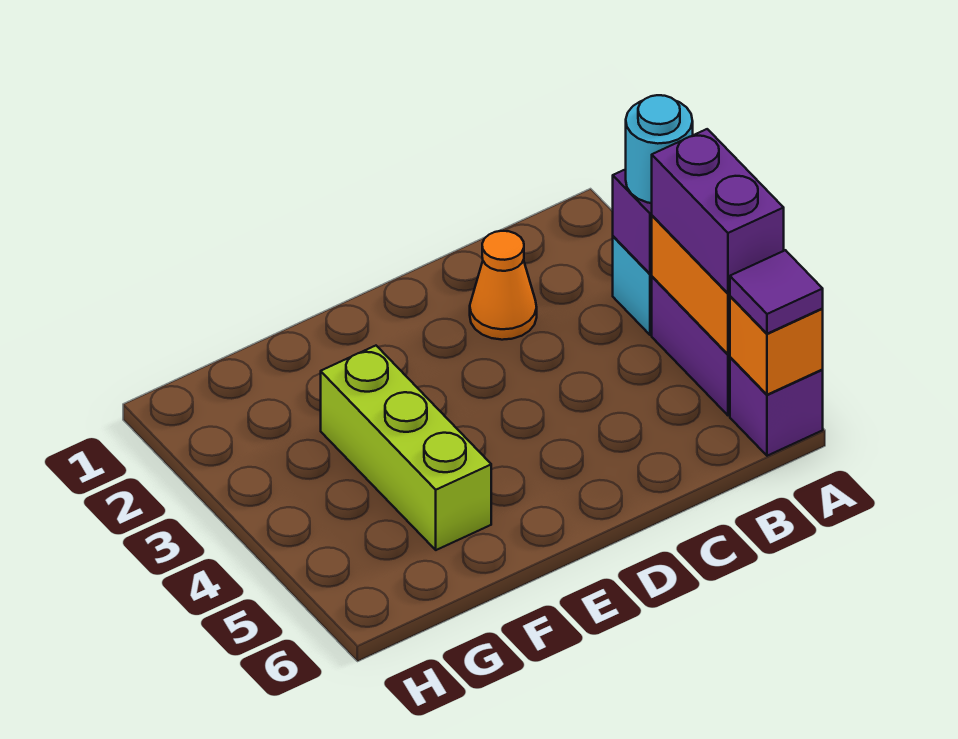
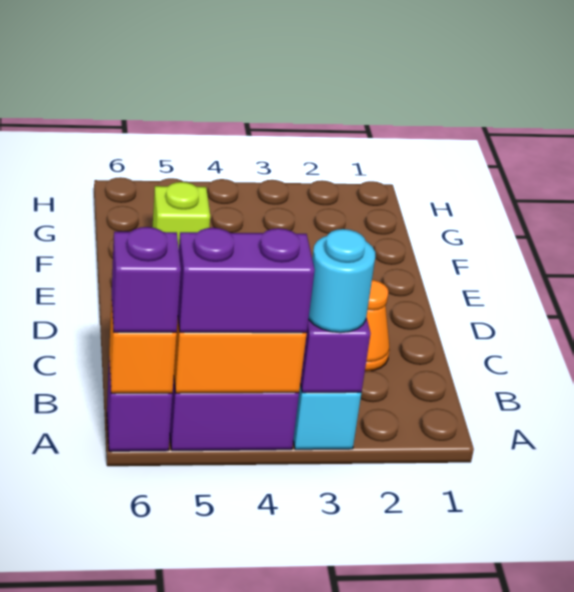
purple tile A6 level 3 -> purple brick A6 level 3
lime brick F3:F5 level 1 -> lime brick F5 level 1

